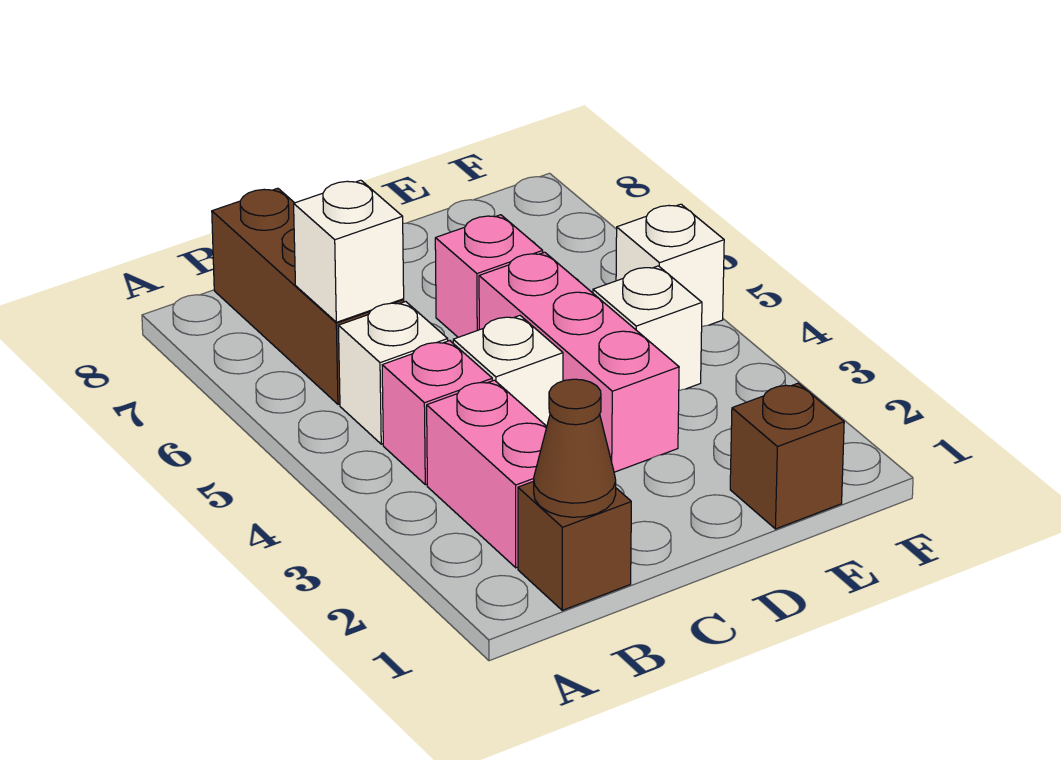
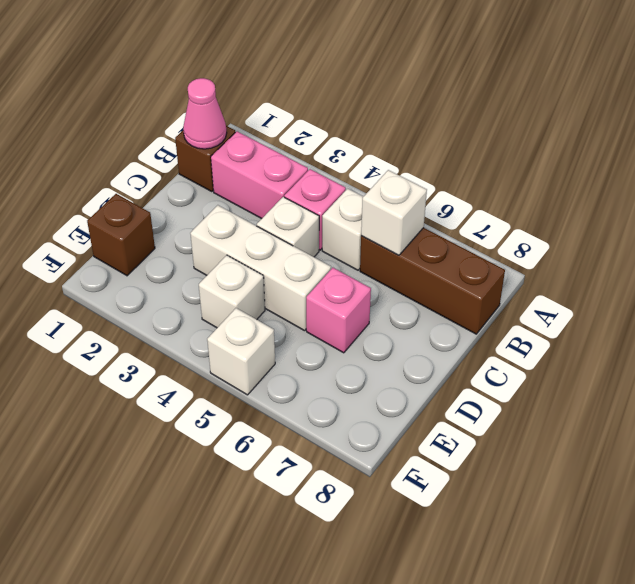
brown cone B1 level 2 -> pink cone B1 level 2
pink brick D3:D5 level 1 -> white brick D3:D5 level 1

